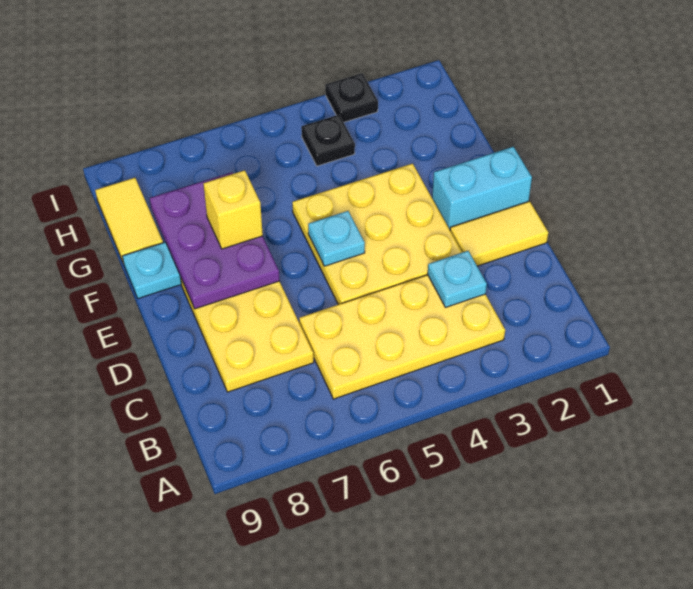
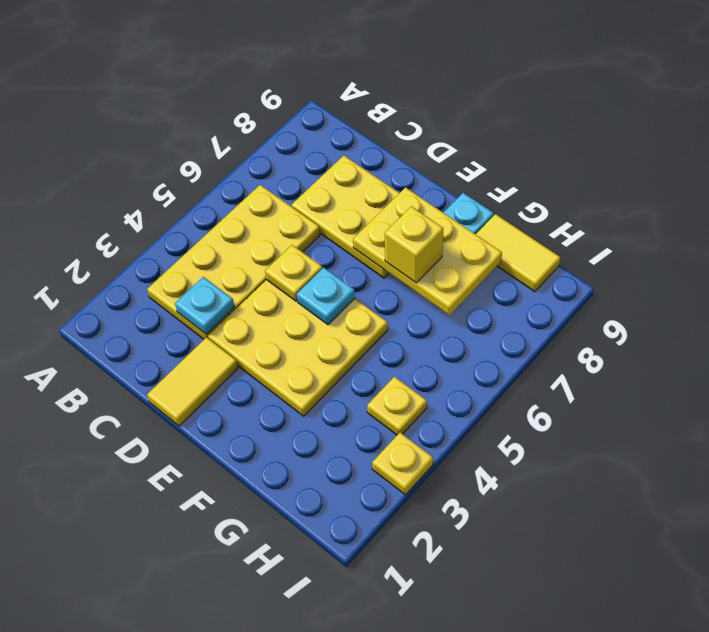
none -> yellow plate D5 level 2
cyan brick E1:E2 level 1 -> none
purple plate E7:G8 level 2 -> yellow plate E7:G8 level 2
black plate H4 level 1 -> yellow plate H4 level 1
black plate I3 level 1 -> yellow plate I3 level 1

